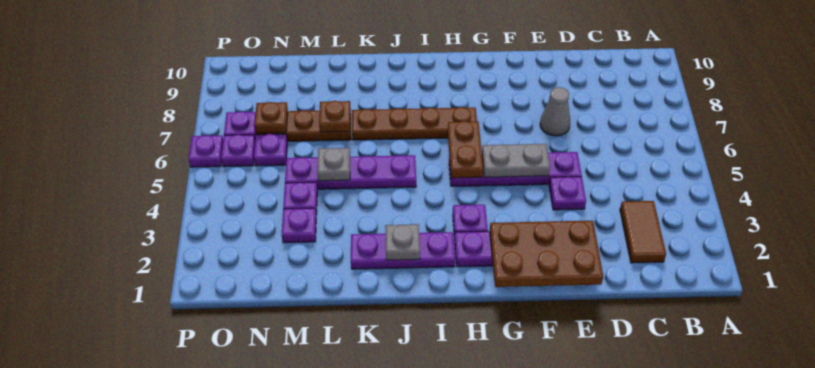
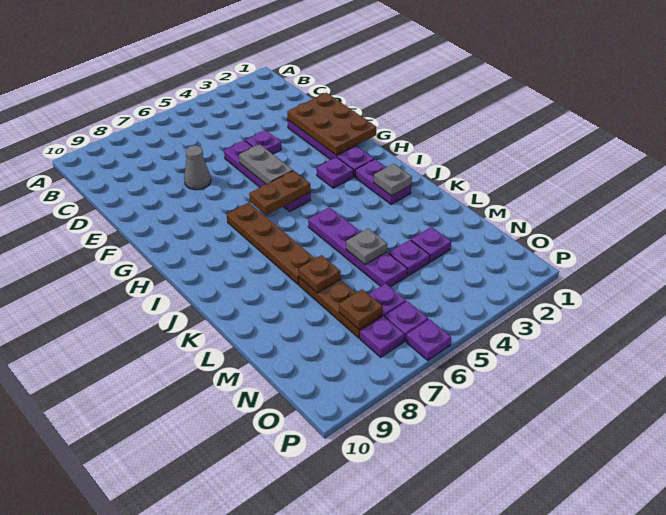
brown tile C2:C3 level 1 -> none
purple plate I2:K2 level 1 -> purple plate I2:J2 level 1

